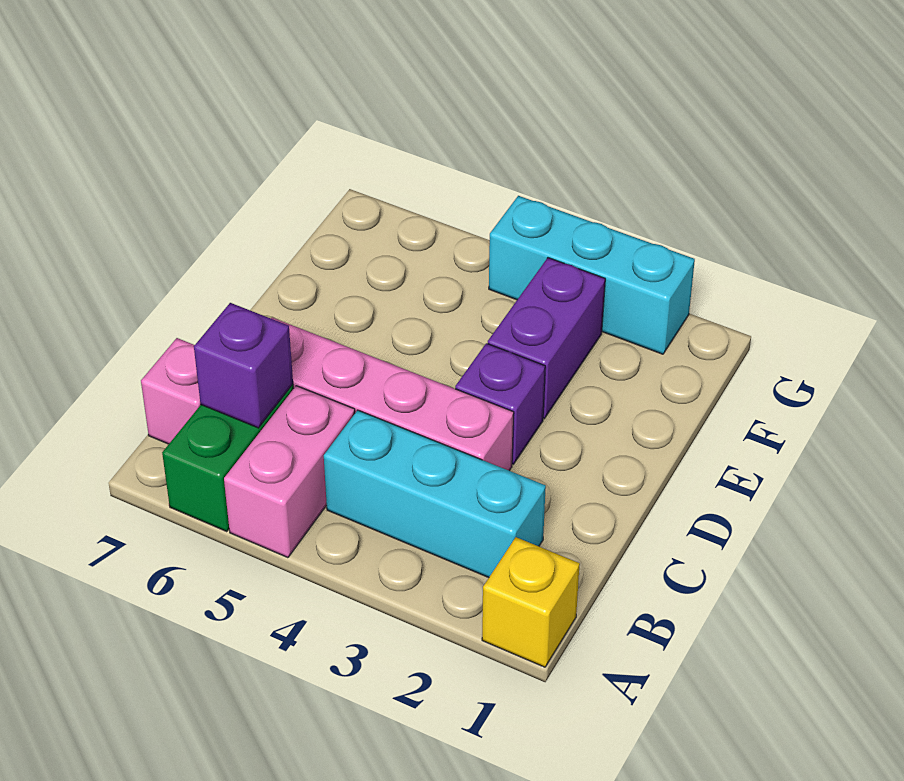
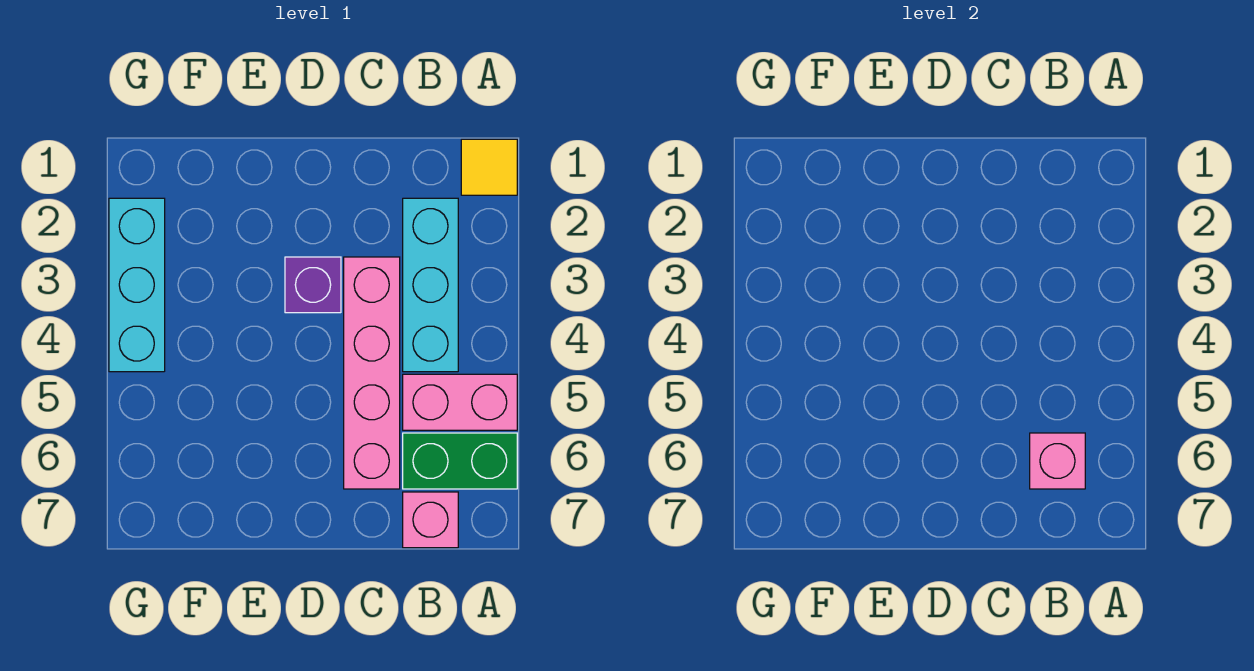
yellow brick A1 level 1 -> yellow tile A1 level 1
purple brick B6 level 2 -> pink brick B6 level 2
purple brick E3:F3 level 1 -> none

